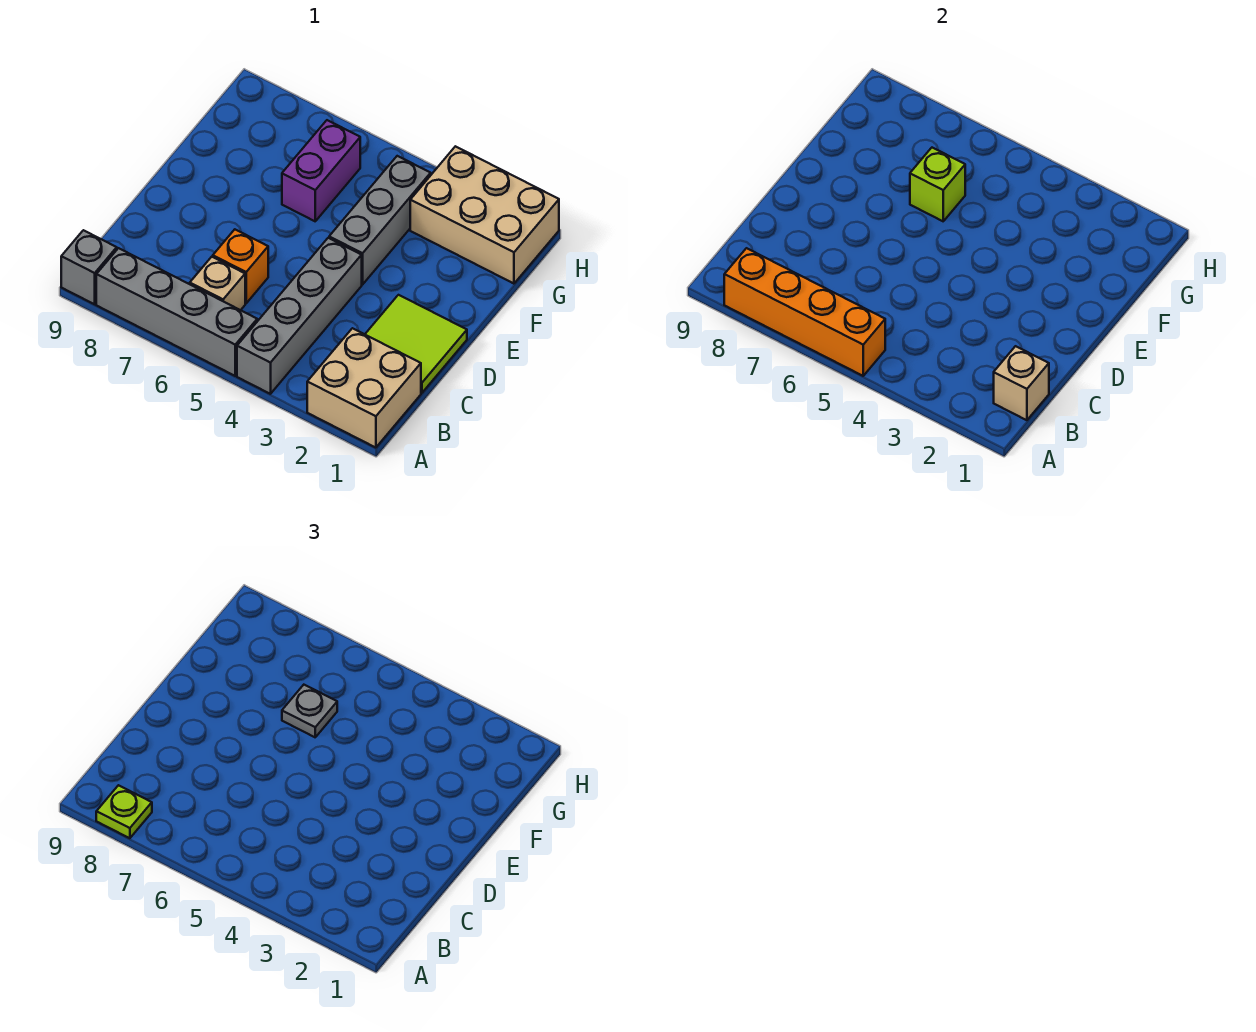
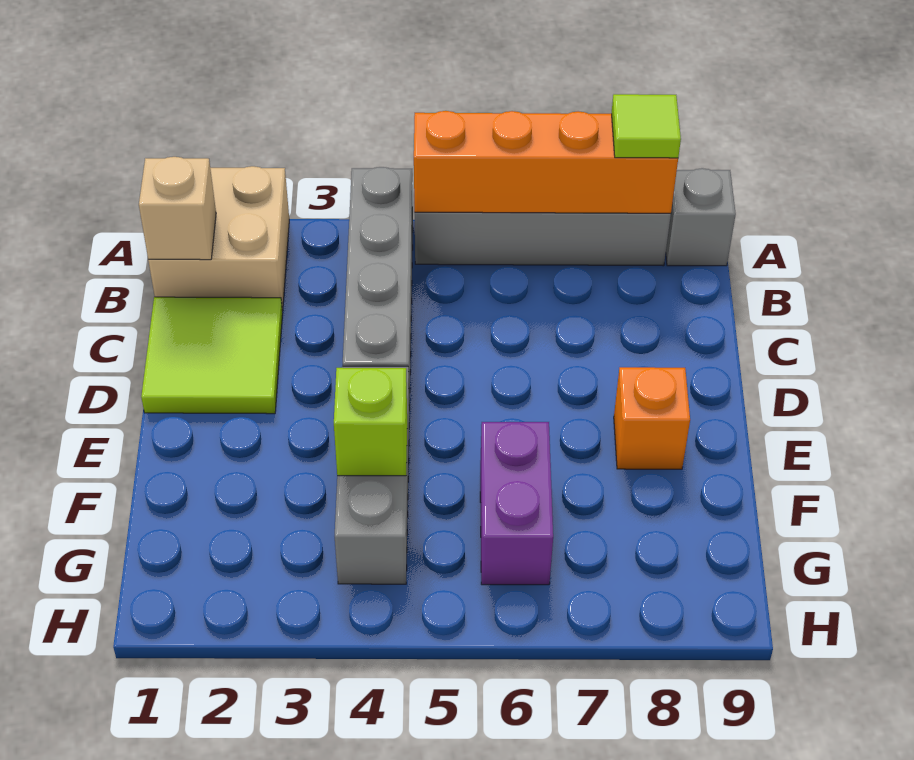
lime plate A8 level 3 -> lime tile A8 level 3
tan brick B6 level 1 -> none
orange brick C6 level 1 -> orange brick E8 level 1
lime brick F6 level 2 -> lime brick F4 level 2
grey plate F6 level 3 -> none
tan brick G1:H3 level 1 -> none

